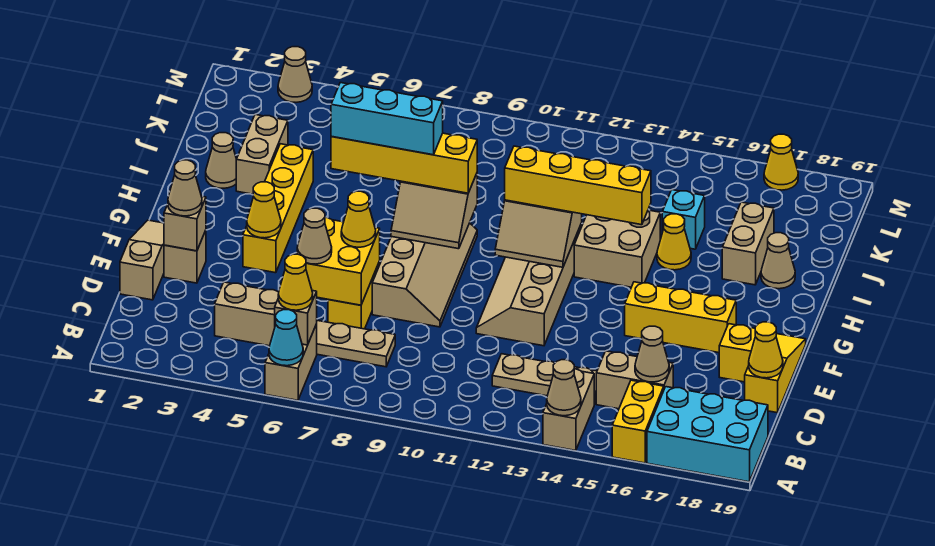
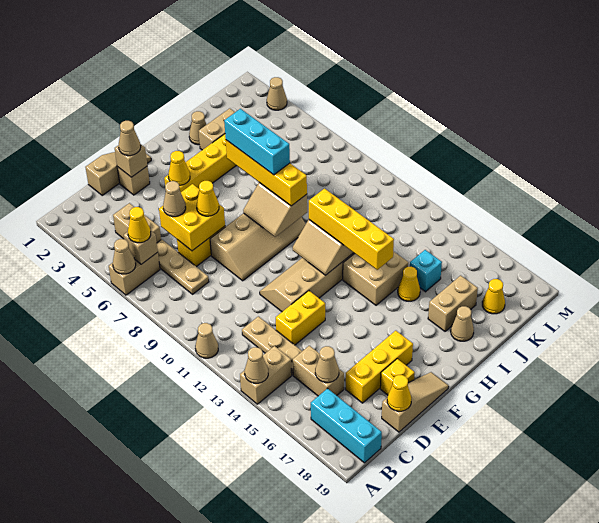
cyan cone A6 level 2 -> tan cone A6 level 2
none -> tan cone A11 level 1
yellow brick A16:B16 level 1 -> yellow brick D13:E13 level 1
cyan brick A17:B19 level 1 -> cyan brick B17:B19 level 1
yellow slope D19:F19 level 1 top D -> tan slope D19:F19 level 1 top D
yellow brick F15:F17 level 1 -> yellow brick D17:F17 level 1
yellow cone M17 level 1 -> yellow cone K18 level 1

